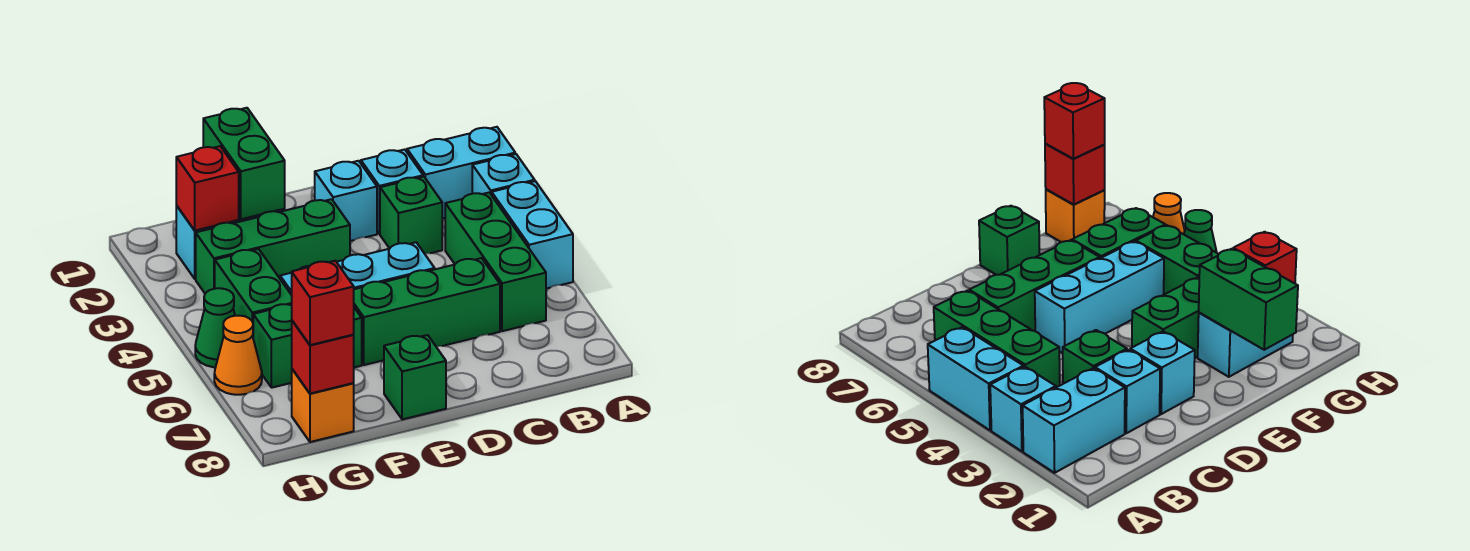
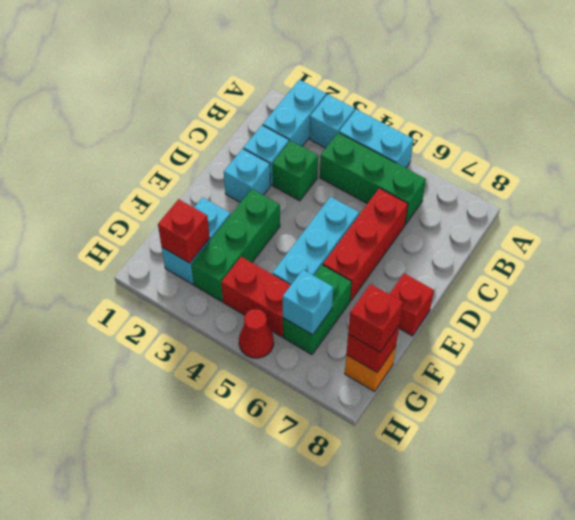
green brick C6:E6 level 1 -> red brick C6:E6 level 1
green brick E8 level 1 -> red brick E8 level 1
green brick F1:F2 level 2 -> none
green brick G4:G5 level 1 -> red brick G4:G5 level 1
none -> cyan brick G6 level 2
green cone H5 level 1 -> red cone H5 level 1
orange cone H6 level 1 -> none

